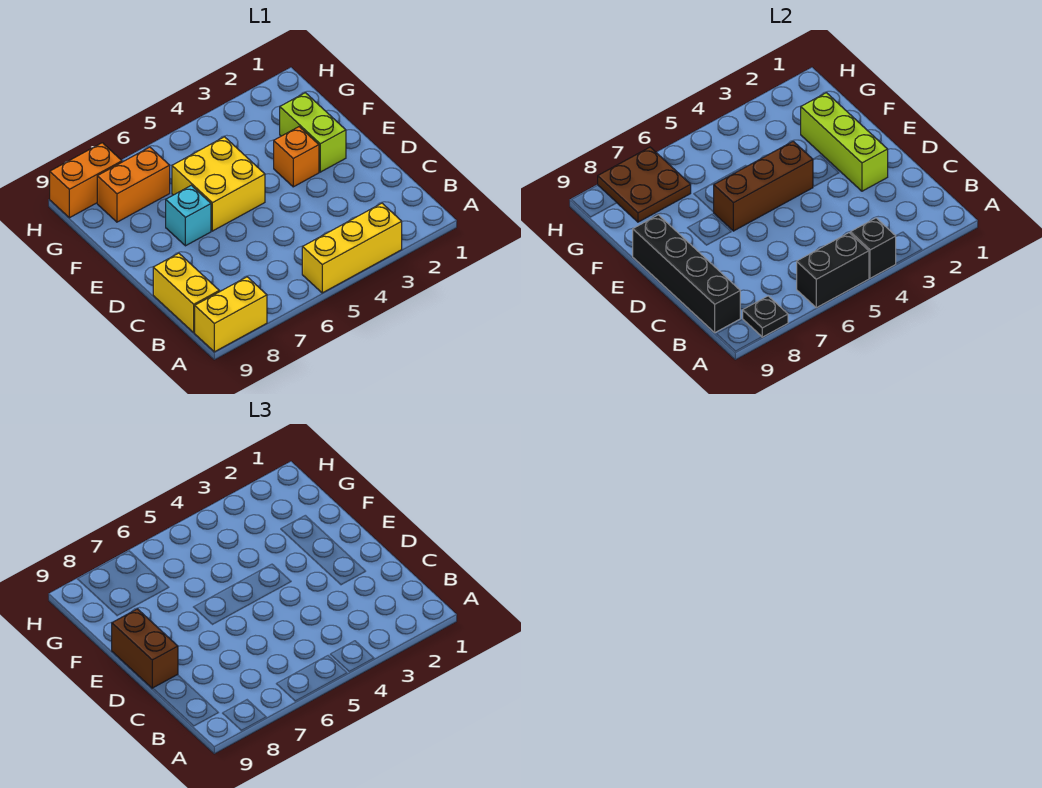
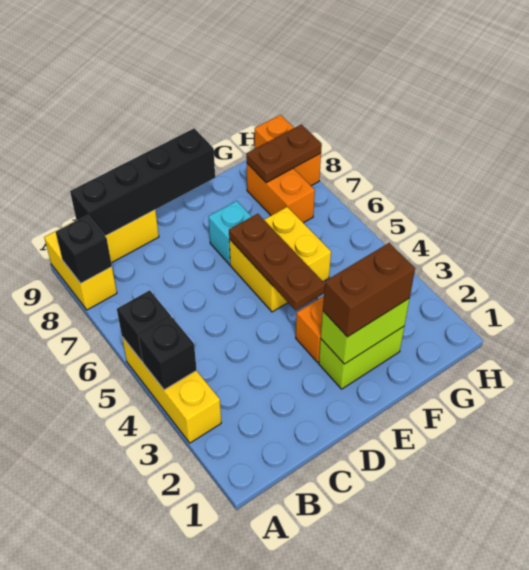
black brick A5:A6 level 2 -> black brick A5 level 2
black plate A8 level 2 -> black brick A8 level 2
lime brick D2:F2 level 2 -> lime brick E2:F2 level 2
brown brick D9:E9 level 3 -> brown brick E2:F2 level 3
brown brick E4:E6 level 2 -> brown plate E4:E6 level 2
brown plate G7:H8 level 2 -> brown plate G8:H8 level 2

